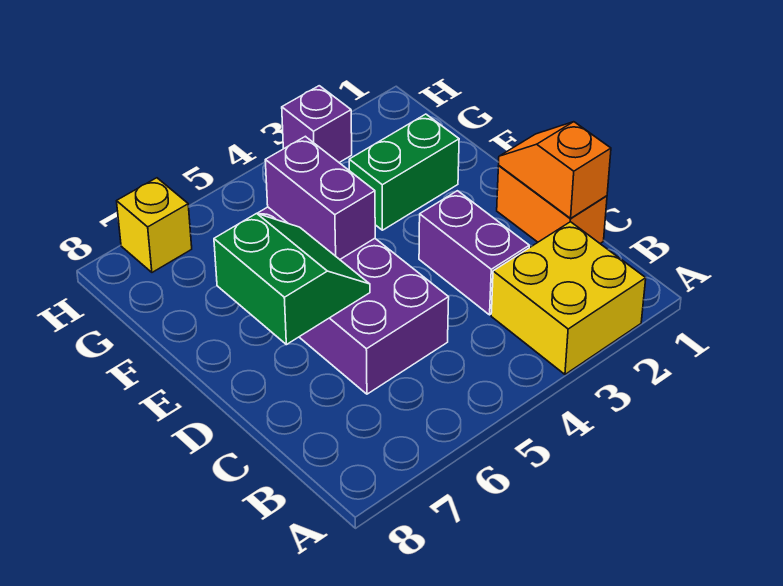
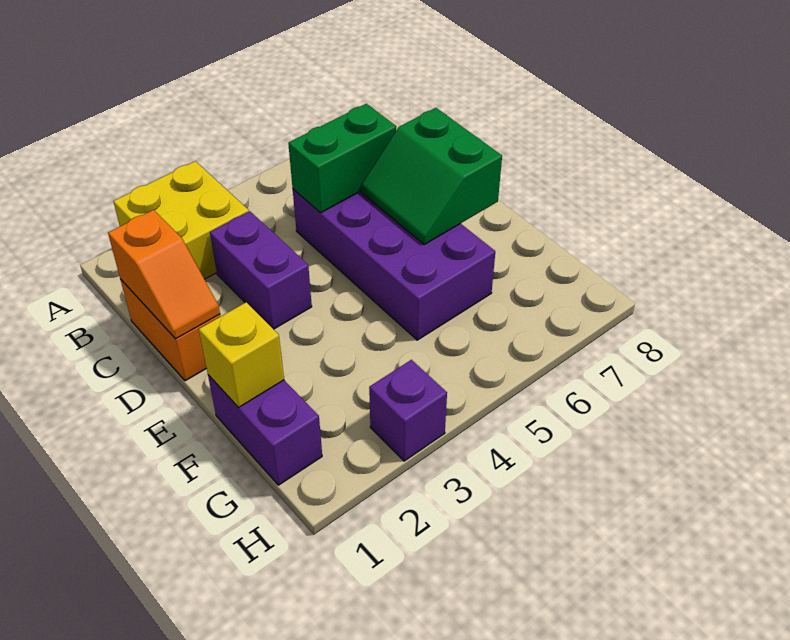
purple brick E5:F5 level 2 -> purple brick F1:G1 level 1
green brick F2:F3 level 1 -> green brick C5:C6 level 2
yellow brick H7 level 1 -> yellow brick F1 level 2

